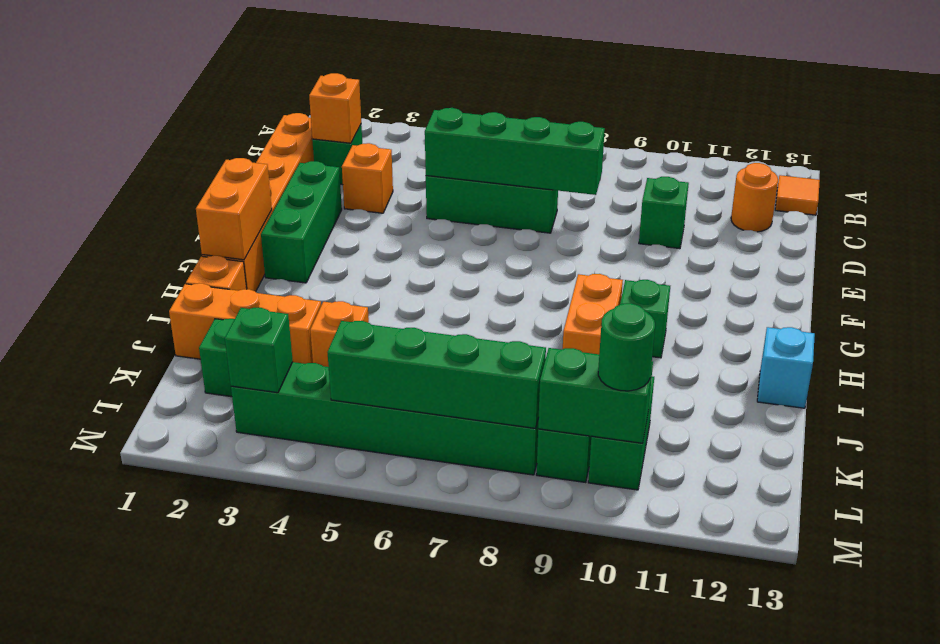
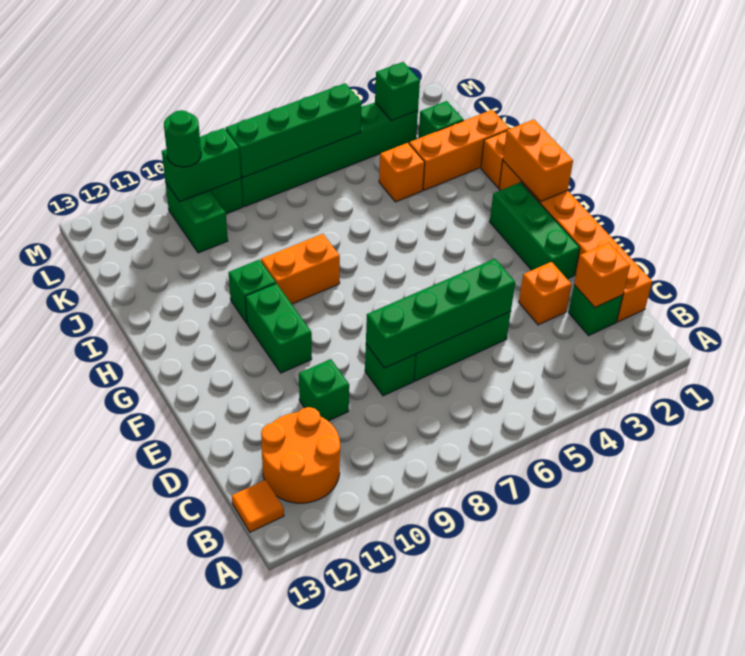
orange round brick C12 level 1 -> orange round brick B11:C12 level 1
none -> green brick D8 level 1
none -> green brick F10:G10 level 1
orange brick H9:I9 level 1 -> orange brick H8:H9 level 1
cyan brick I13 level 1 -> none

